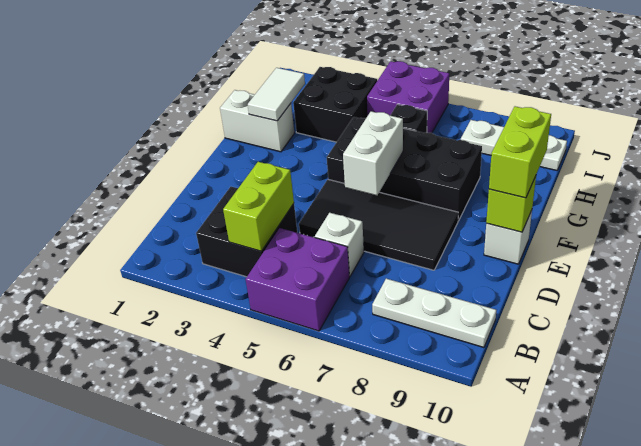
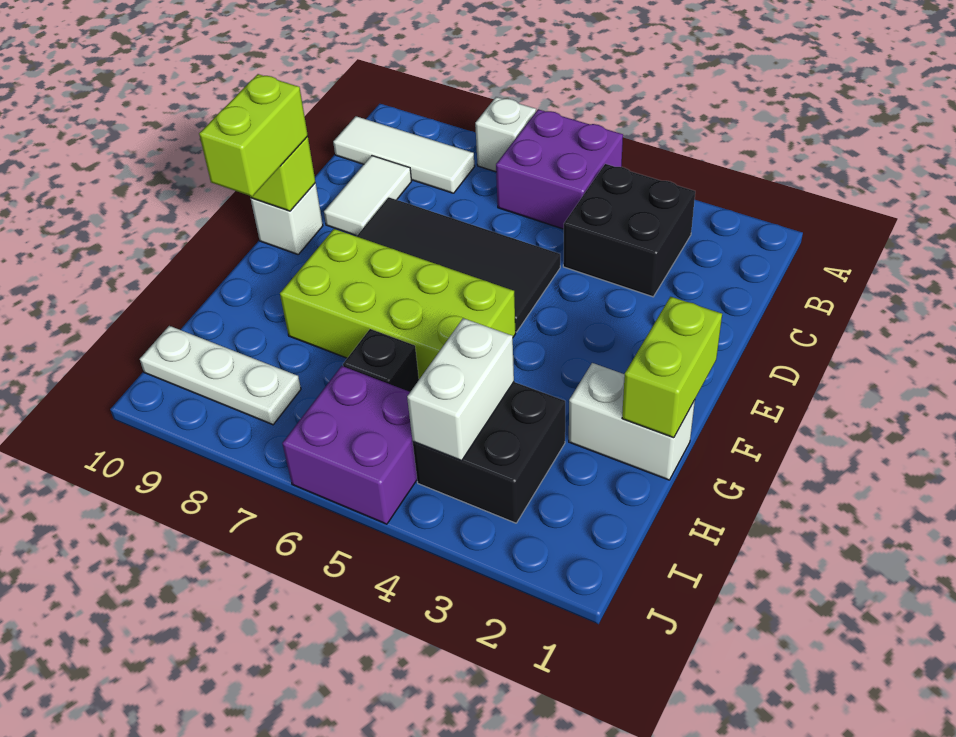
lime brick B4:C4 level 2 -> lime brick F1:G1 level 2
white plate B8:B10 level 1 -> white tile B8:B10 level 1
white brick C6 level 1 -> white brick A7 level 1
white brick E6:F6 level 2 -> white brick H4:I4 level 2
black brick F5:G8 level 1 -> lime brick F5:G8 level 1
white tile G2:H2 level 2 -> white tile C9:D9 level 1

